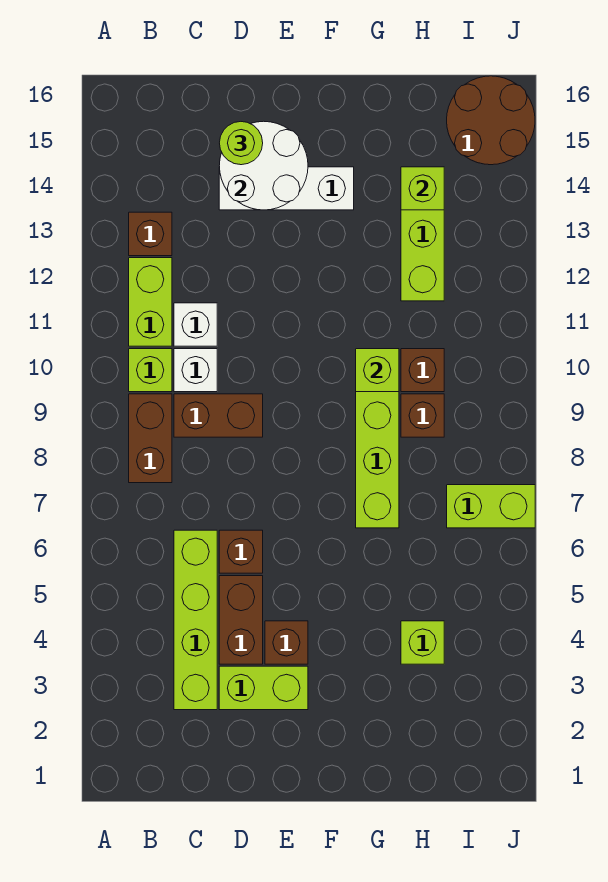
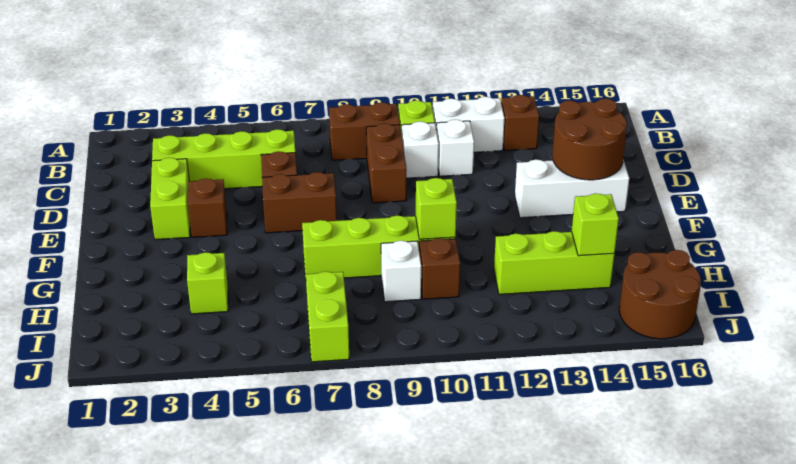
lime brick B11:B12 level 1 -> white brick B11:B12 level 1
brown brick D4:D5 level 1 -> brown brick E6:E7 level 1
white brick D14:F14 level 1 -> white brick E13:E15 level 1
white round brick D14:E15 level 2 -> brown round brick D14:E15 level 2
lime round brick D15 level 3 -> none
brown brick H9 level 1 -> white brick H9 level 1

